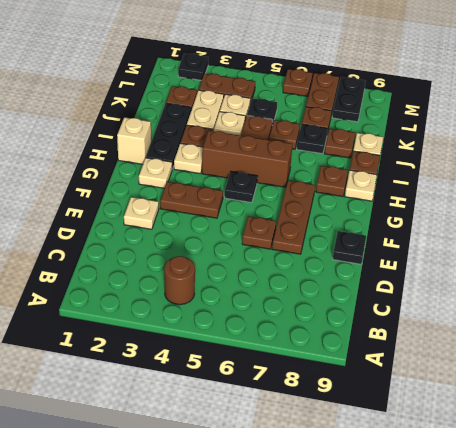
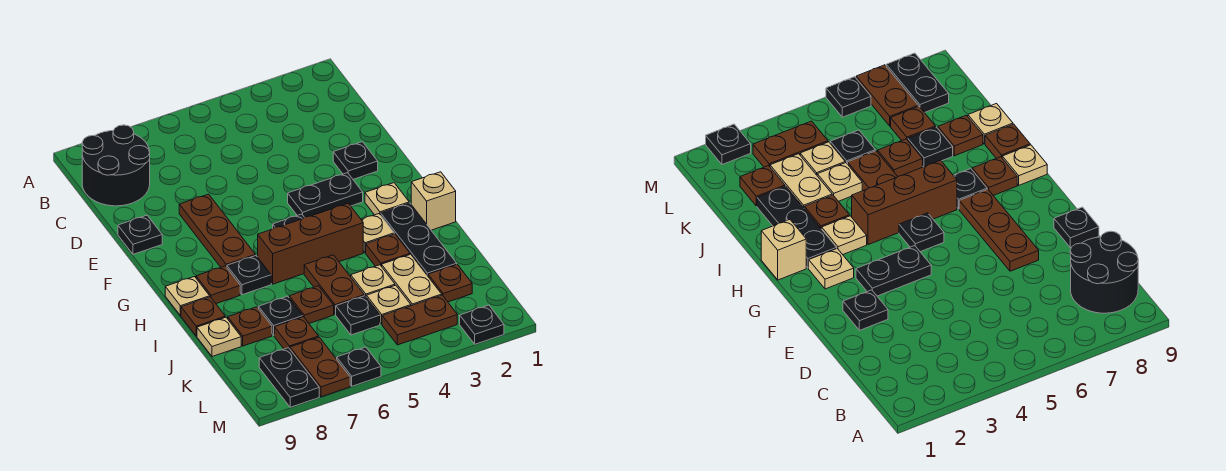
brown round brick B4 level 1 -> none
none -> black round brick B8:C9 level 1
tan plate E2 level 1 -> black plate E2 level 1
brown plate E6 level 1 -> none
brown plate F3:F4 level 1 -> black plate F3:F4 level 1
none -> black plate H7 level 1
brown plate M6 level 1 -> black plate M6 level 1

